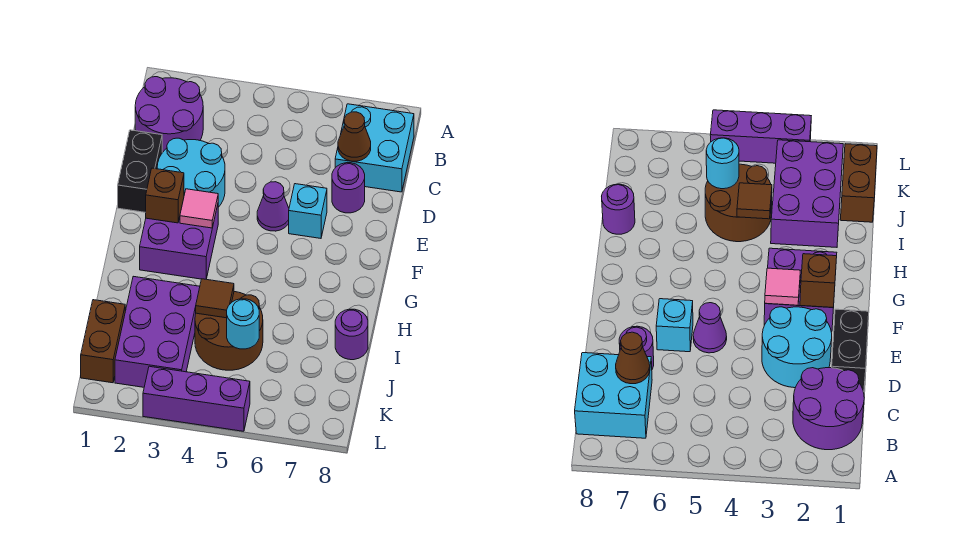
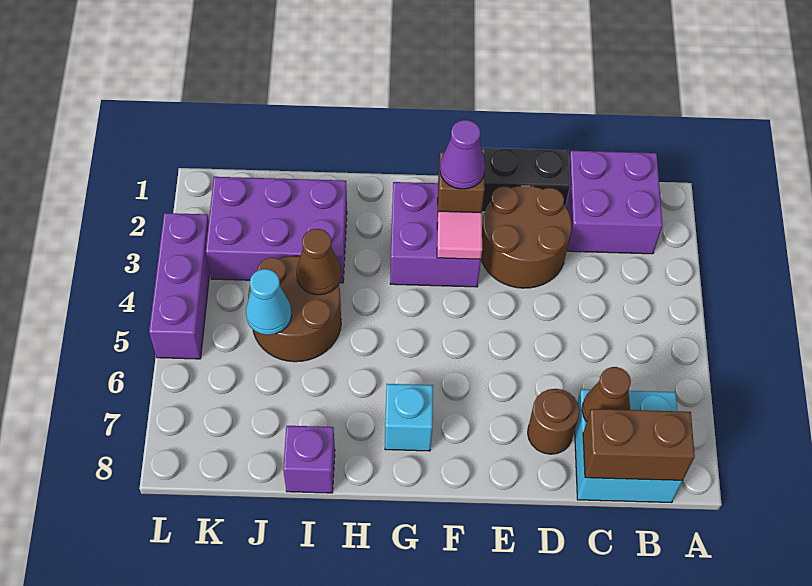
purple round brick B1:C2 level 1 -> purple brick B1:C2 level 1
cyan round brick D2:E3 level 1 -> brown round brick D2:E3 level 1
purple round brick D7 level 1 -> brown round brick D7 level 1
purple cone E5 level 1 -> purple cone F2 level 3
cyan brick E6 level 1 -> cyan brick G7 level 1
brown tile I4 level 2 -> brown cone I4 level 2
purple round brick I8 level 1 -> purple brick I8 level 1
brown brick J1:K1 level 1 -> brown brick B8:C8 level 2
cyan round brick J5 level 2 -> cyan cone J5 level 2

